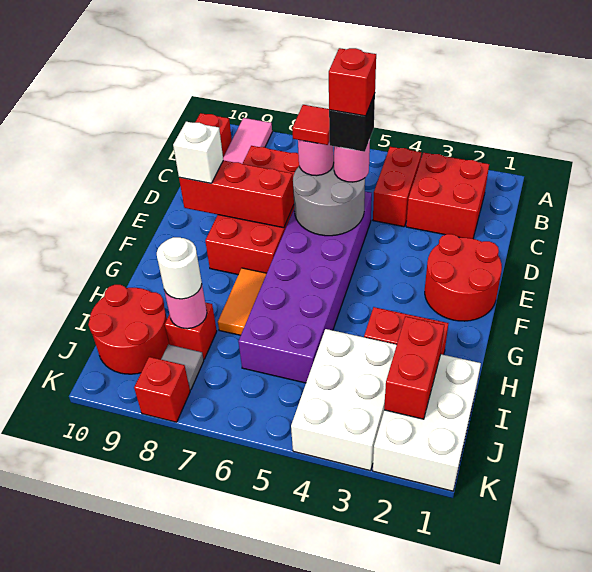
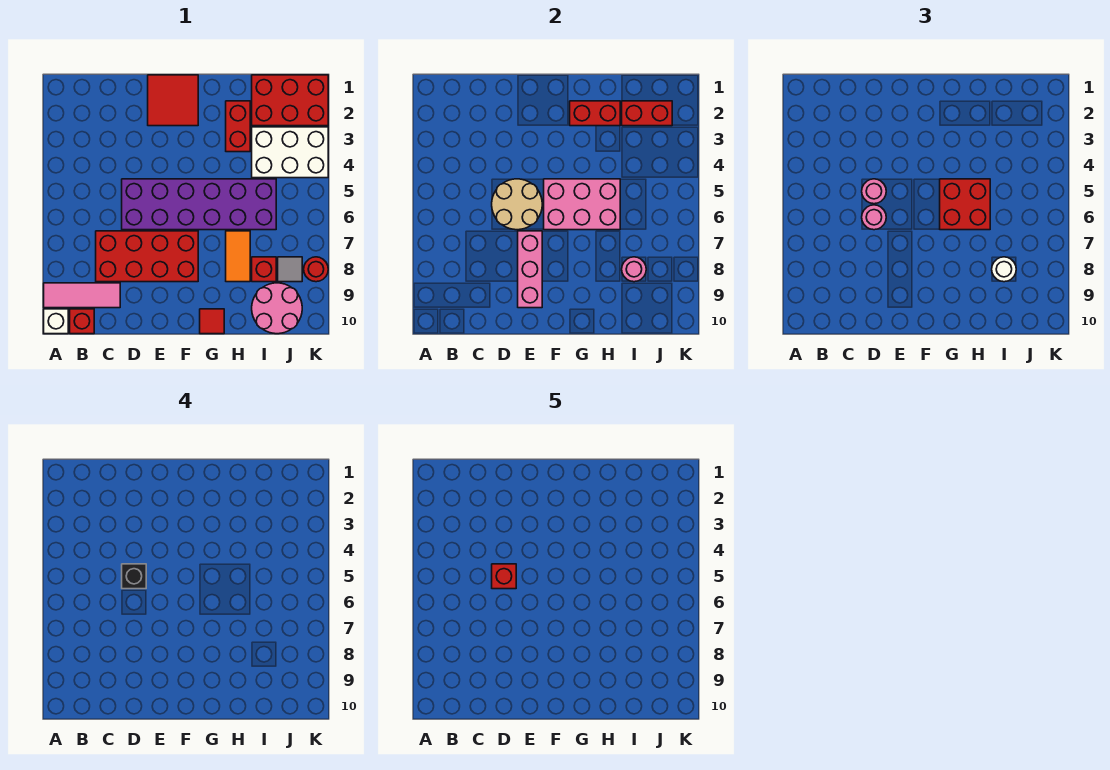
red brick B2:C3 level 1 -> red brick G5:H6 level 3
red brick B4:C4 level 1 -> red brick G2:H2 level 2
grey round brick D5:E6 level 2 -> tan round brick D5:E6 level 2
red tile D6 level 4 -> red tile G10 level 1
red round brick E1:F2 level 1 -> red tile E1:F2 level 1
red brick E7:E9 level 2 -> pink brick E7:E9 level 2
white brick E9 level 3 -> white brick A10 level 1
none -> pink brick F5:H6 level 2
orange tile G7:H7 level 1 -> orange tile H7:H8 level 1
white brick I1:K2 level 1 -> red brick I1:K2 level 1
red round brick I9:J10 level 1 -> pink round brick I9:J10 level 1
red brick K8 level 1 -> red round brick K8 level 1

